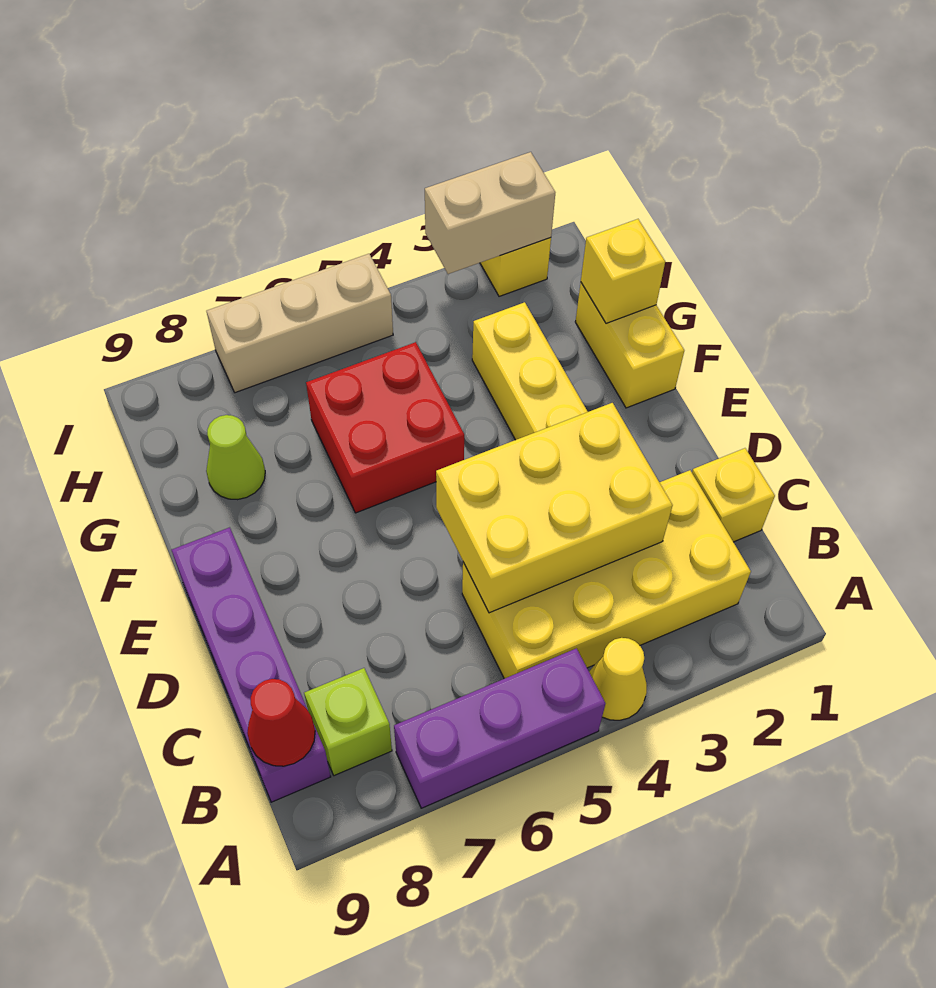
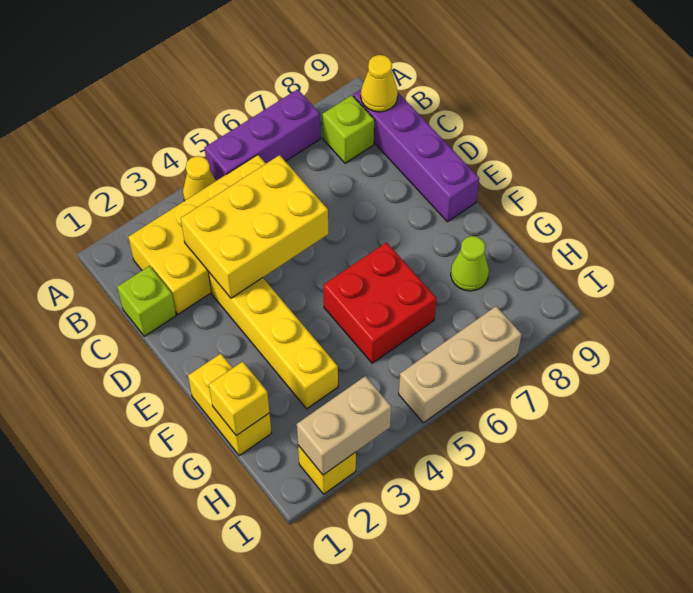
red cone B9 level 2 -> yellow cone B9 level 2
yellow brick C1 level 1 -> lime brick C1 level 1

